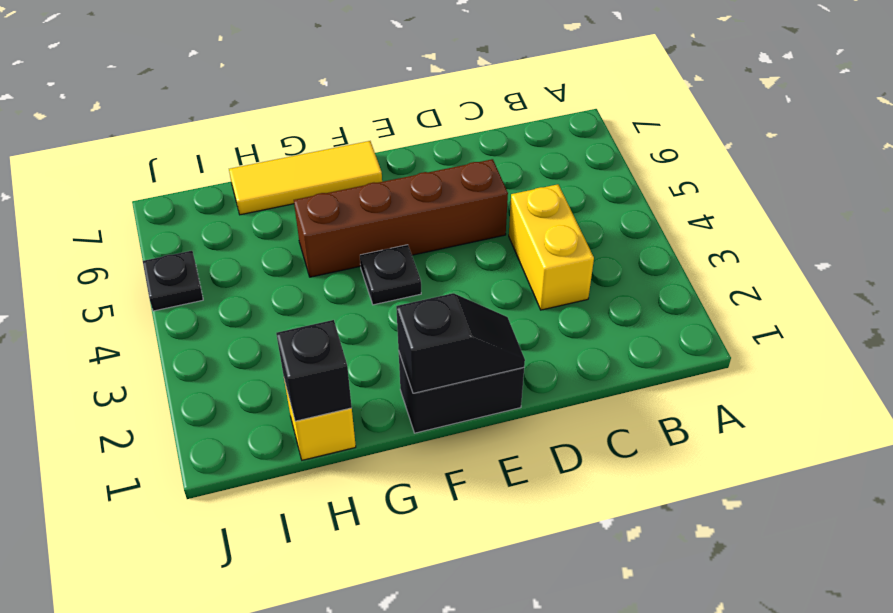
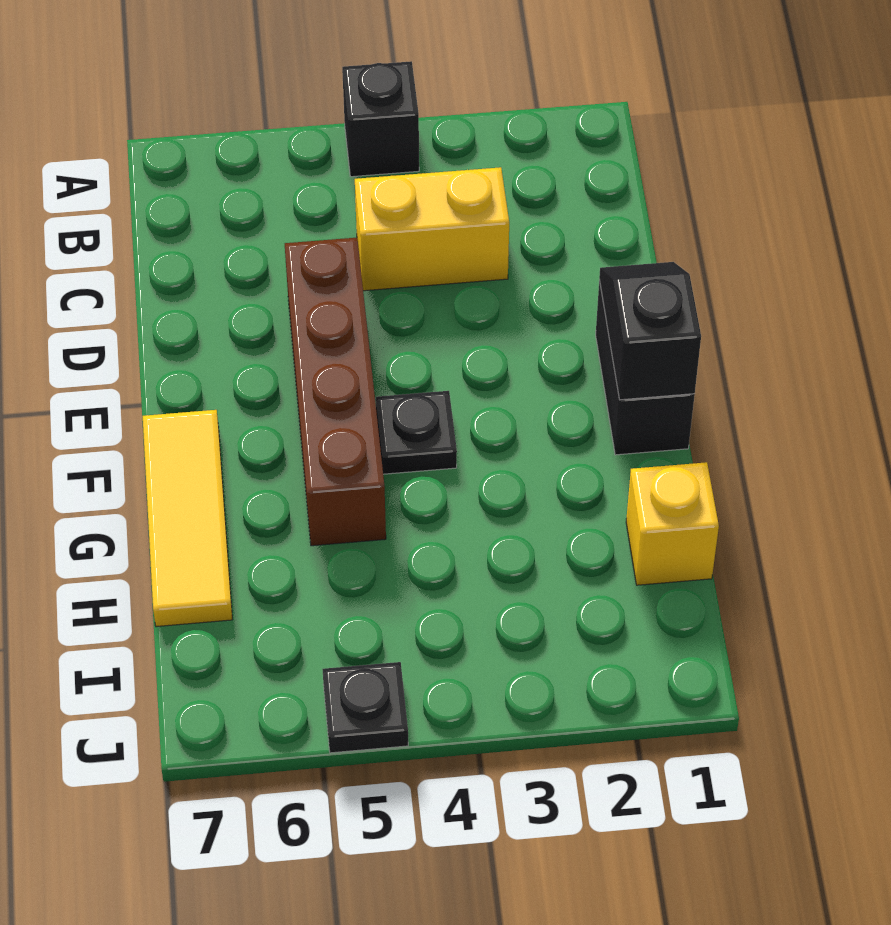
black brick H1 level 2 -> black brick A4 level 1

